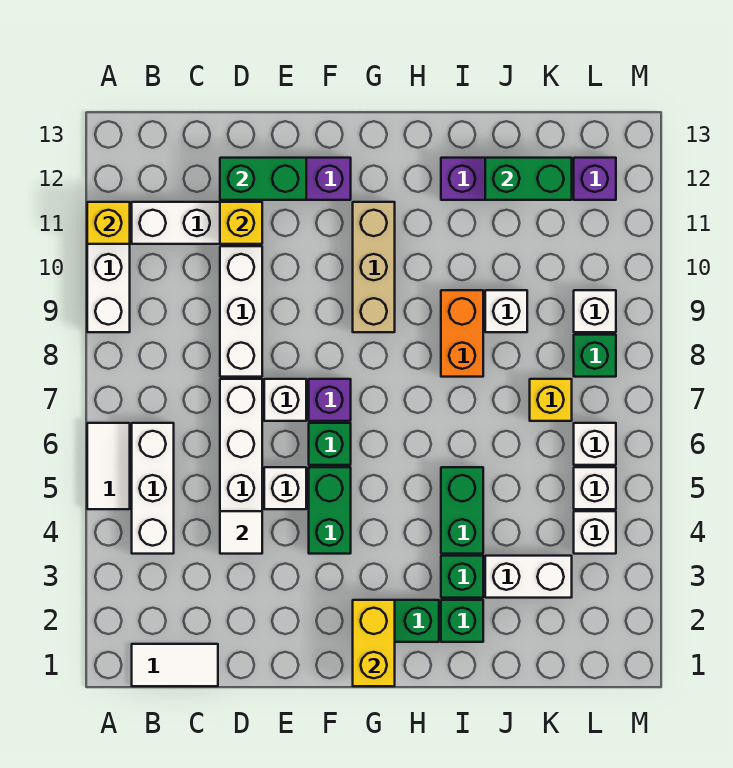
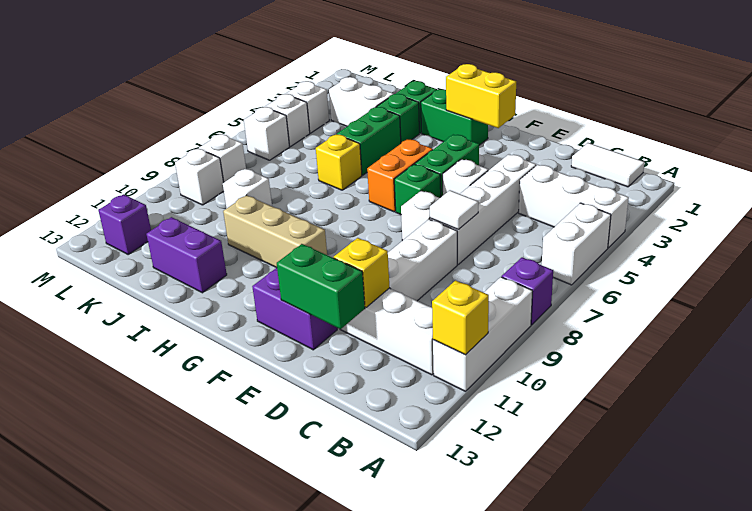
white tile A5:A6 level 1 -> white brick A5:A6 level 1
white brick B4:B6 level 1 -> white brick A4:C4 level 1
white tile D4 level 2 -> white tile D7 level 2
purple brick F7 level 1 -> purple brick A8 level 1
yellow brick G1:G2 level 2 -> yellow brick F2:G2 level 2
tan brick G9:G11 level 1 -> tan brick G10:I10 level 1
orange brick I8:I9 level 1 -> orange brick G5:G6 level 1
green brick J12:K12 level 2 -> none
yellow brick K7 level 1 -> yellow brick I6 level 1
green brick L8 level 1 -> white brick L8 level 1

